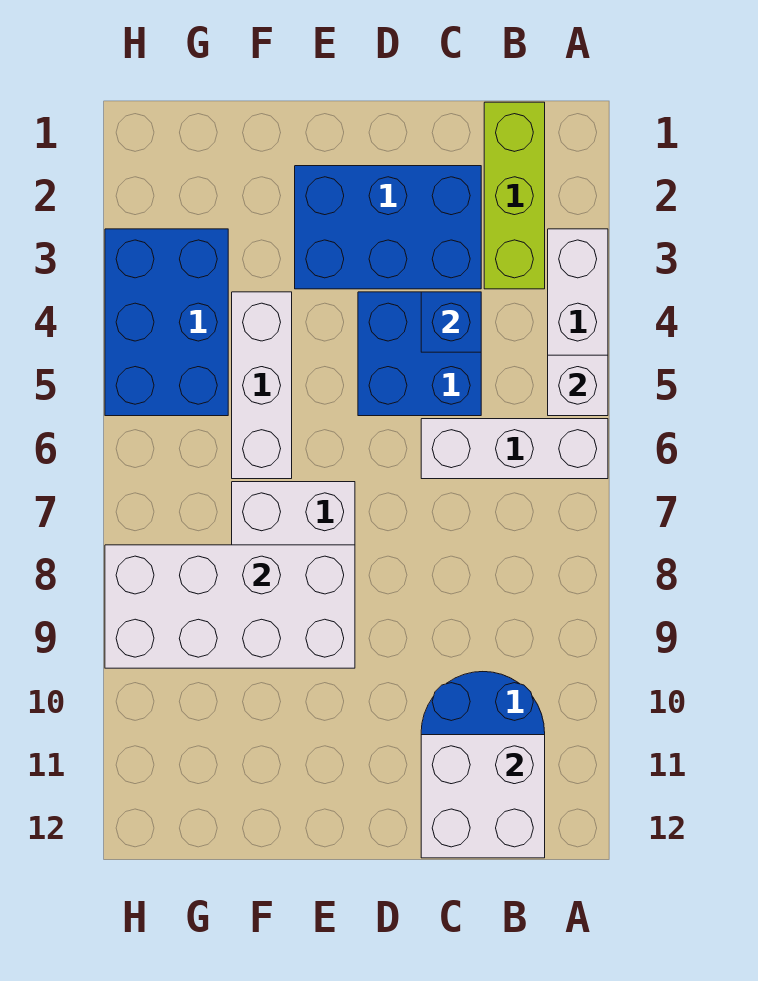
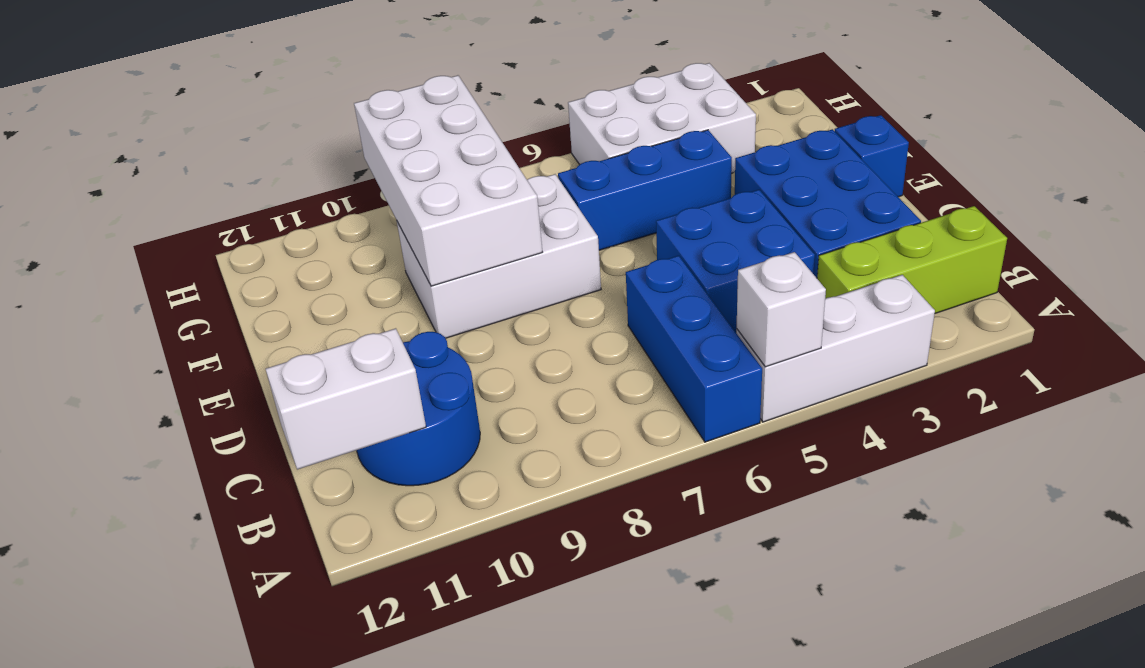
white brick A6:C6 level 1 -> blue brick A6:C6 level 1
white brick B11:C12 level 2 -> white brick B11:B12 level 2
blue brick C4 level 2 -> blue brick E1 level 1
white brick F4:F6 level 1 -> blue brick F4:F6 level 1
blue brick G3:H5 level 1 -> white brick G3:H5 level 1

